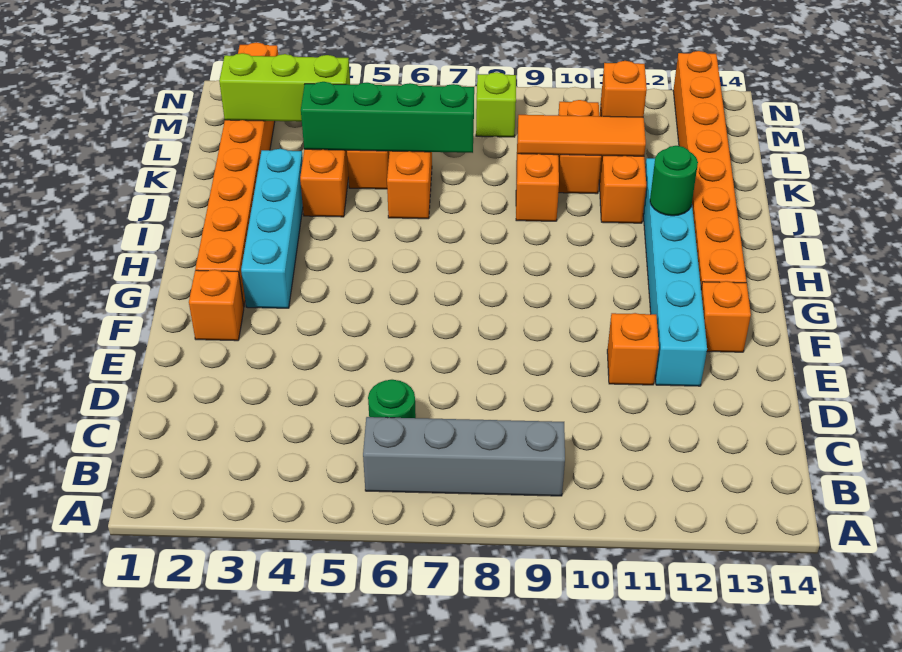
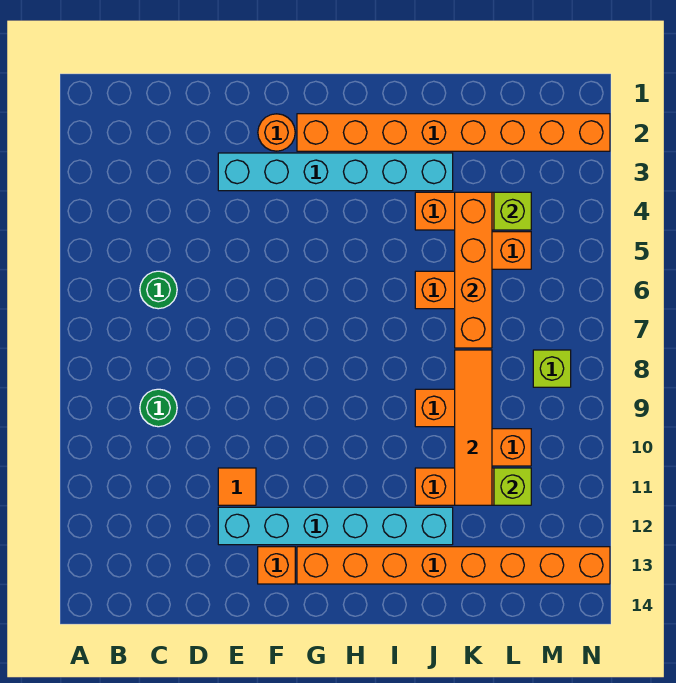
grey brick B6:B9 level 1 -> none
orange brick E11 level 1 -> orange tile E11 level 1
orange brick F2 level 1 -> orange round brick F2 level 1
cyan brick G3:J3 level 1 -> cyan brick E3:J3 level 1
green round brick I12 level 2 -> green round brick C9 level 1
green brick K4:K7 level 2 -> orange brick K4:K7 level 2
orange tile K9:K11 level 2 -> orange tile K8:K11 level 2
lime brick L2:L4 level 2 -> lime brick L4 level 2
orange brick L11 level 2 -> lime brick L11 level 2

